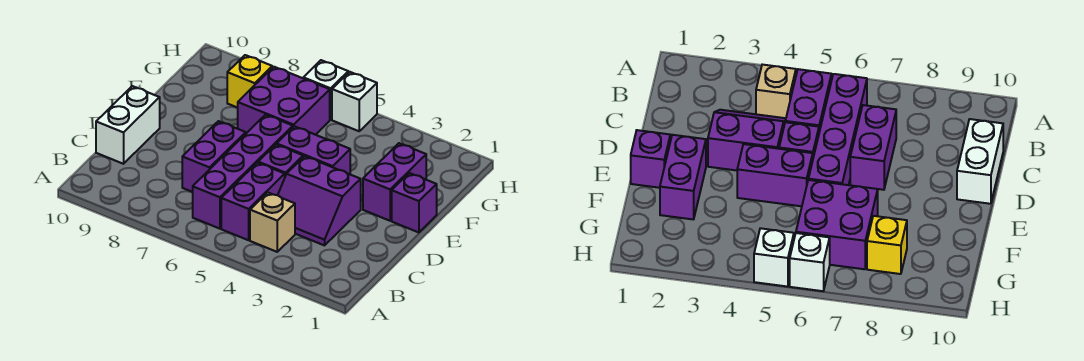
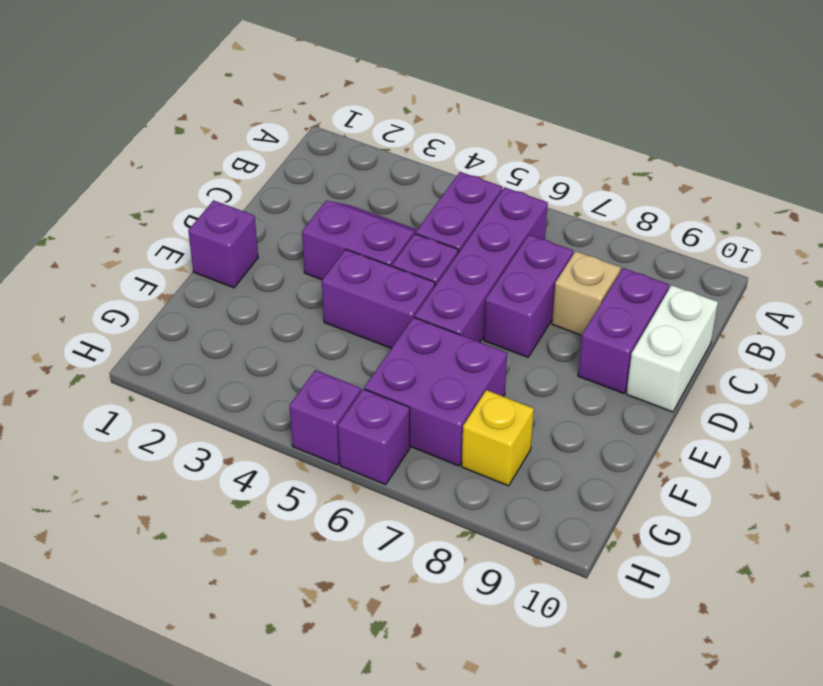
tan brick B4 level 1 -> tan brick C8 level 1
purple brick E2:F2 level 1 -> purple brick C9:D9 level 1
white brick H5 level 1 -> purple brick H5 level 1
white brick H6 level 1 -> purple brick H6 level 1

